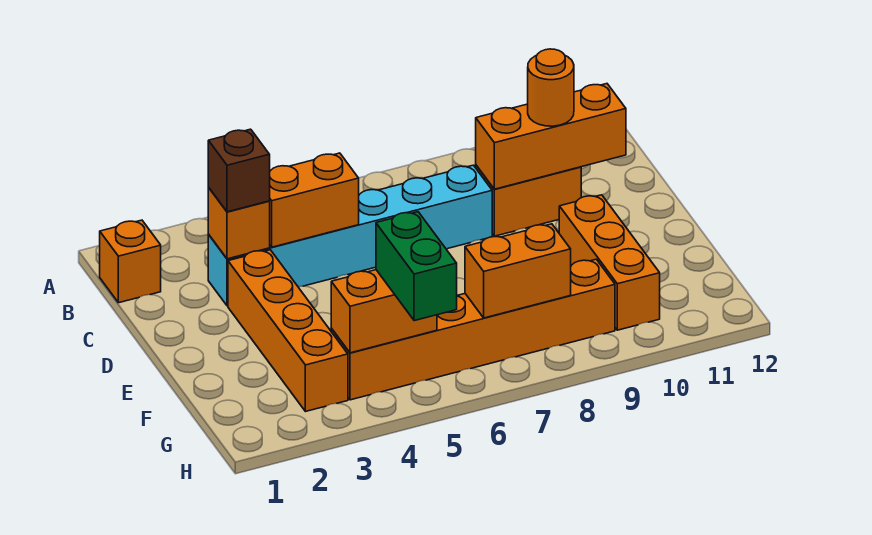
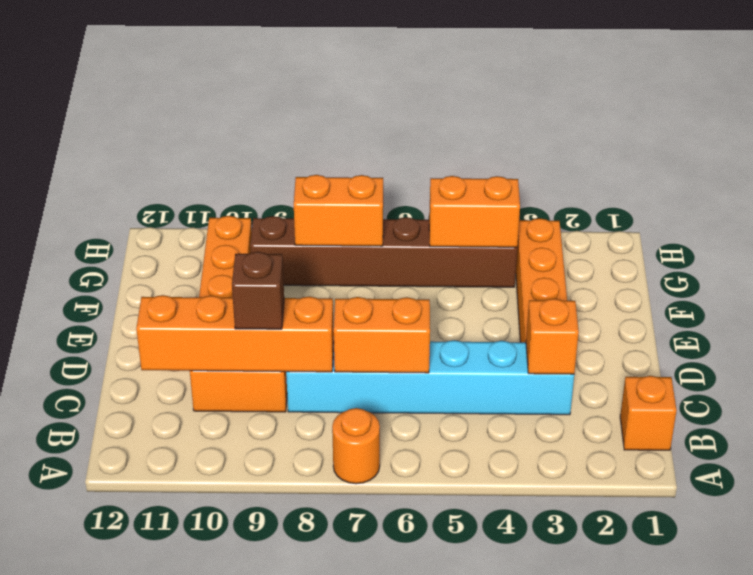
brown brick C3 level 3 -> brown brick C9 level 3
orange brick C4:C5 level 2 -> orange brick C6:C7 level 2
orange brick C9:C11 level 2 -> orange brick C8:C11 level 2
orange round brick C10 level 3 -> orange round brick A7 level 1
orange brick G4:G9 level 1 -> brown brick G4:G9 level 1
green brick G5:H5 level 3 -> none

